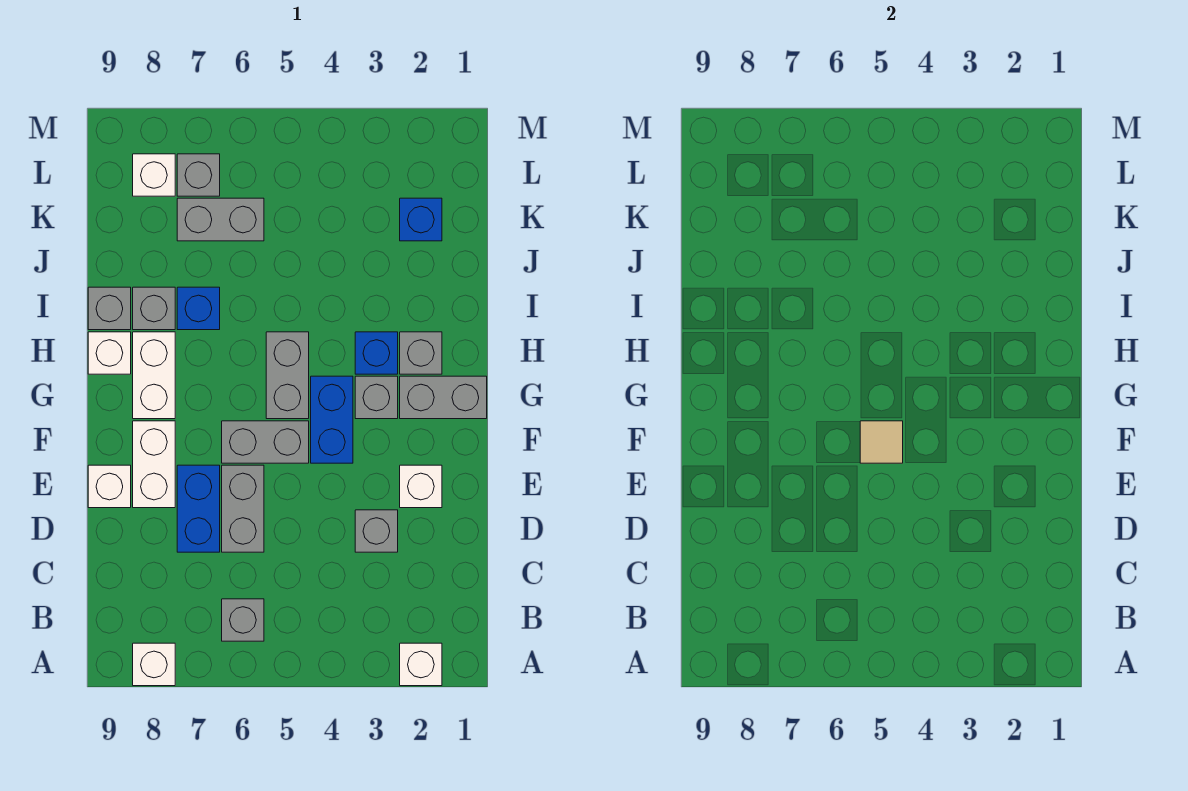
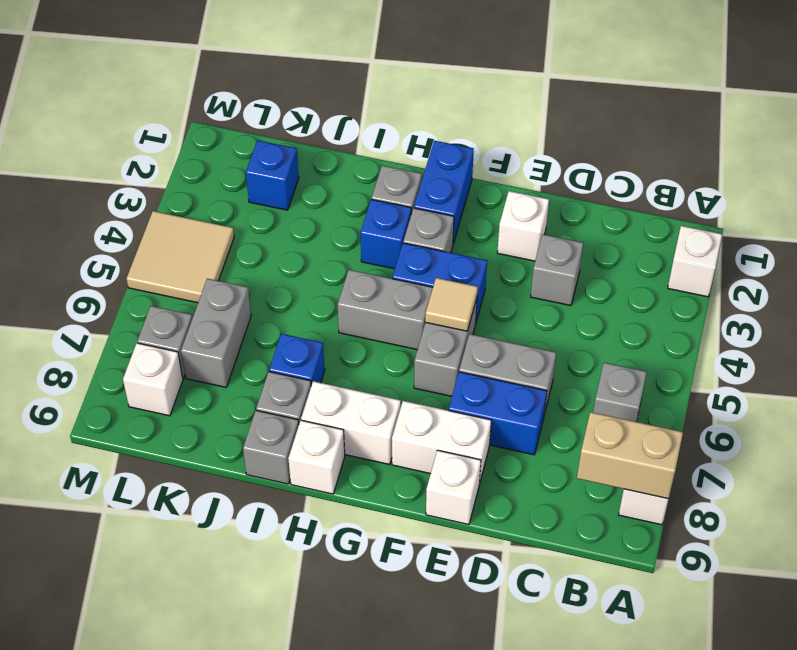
none -> tan brick A8:B8 level 2
grey brick G1:G2 level 1 -> blue brick G1:G2 level 1
none -> tan tile L4:M5 level 1

